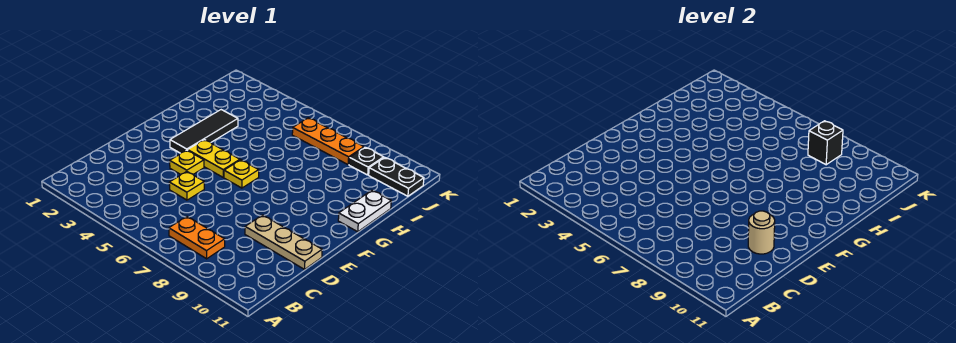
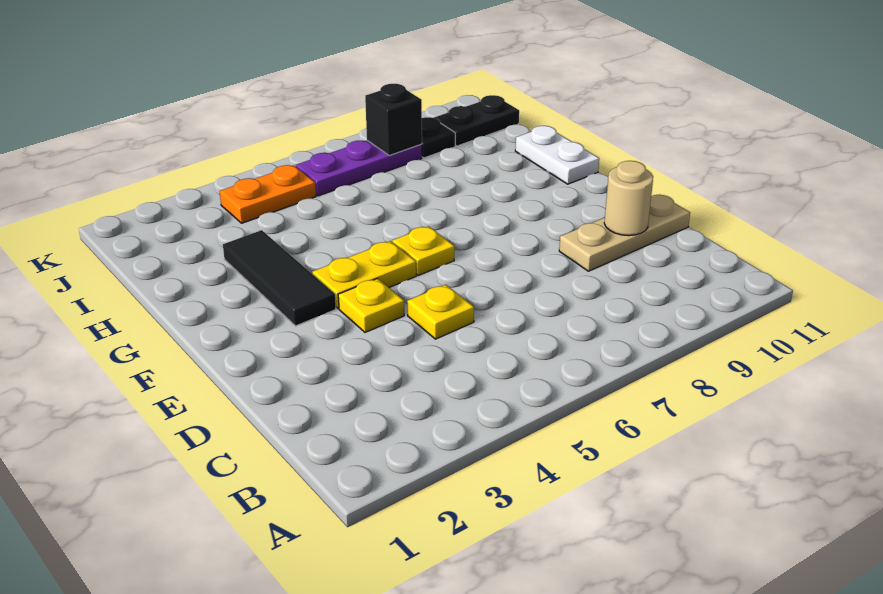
orange plate B7:B8 level 1 -> orange plate J4:J5 level 1
orange plate J6:J8 level 1 -> purple plate J6:J8 level 1

